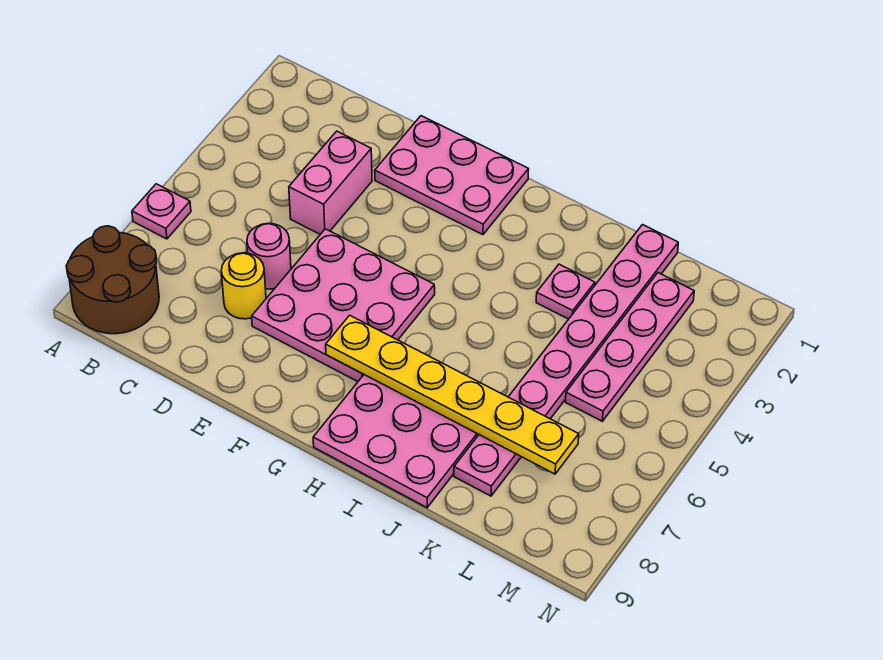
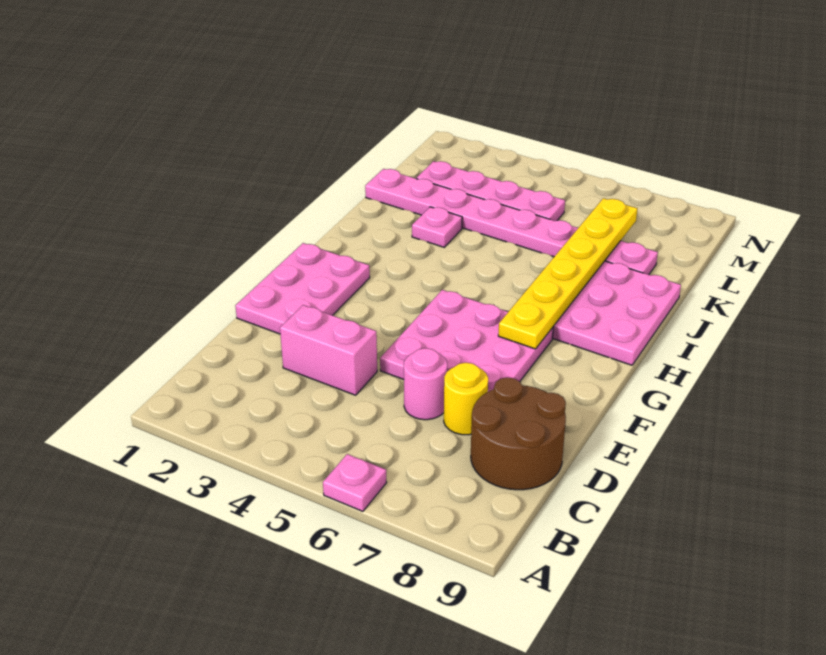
brown round brick A8:B9 level 1 -> brown round brick C8:D9 level 1

